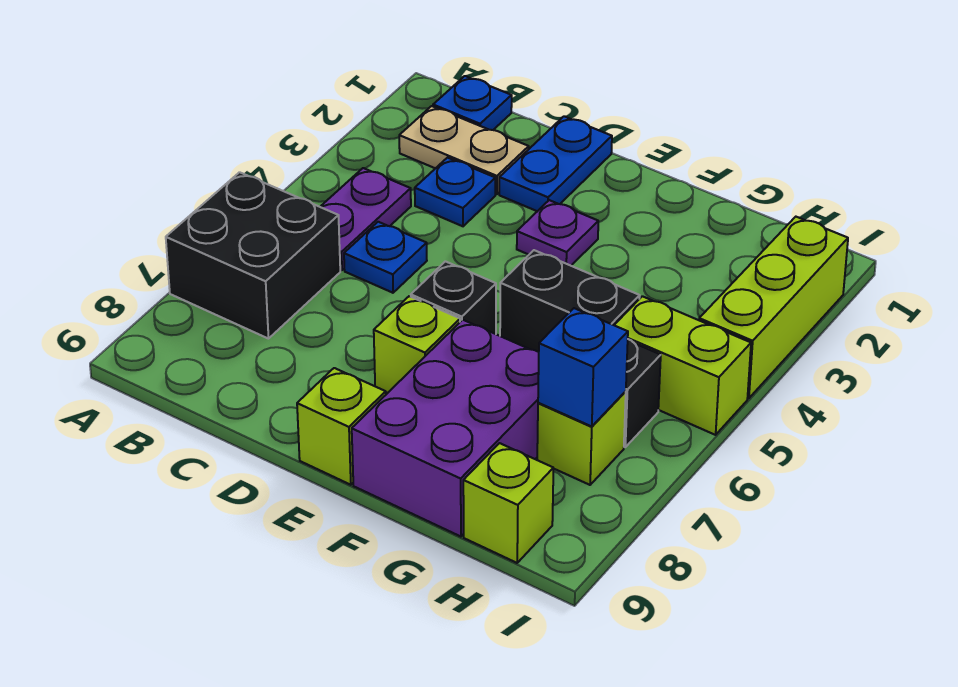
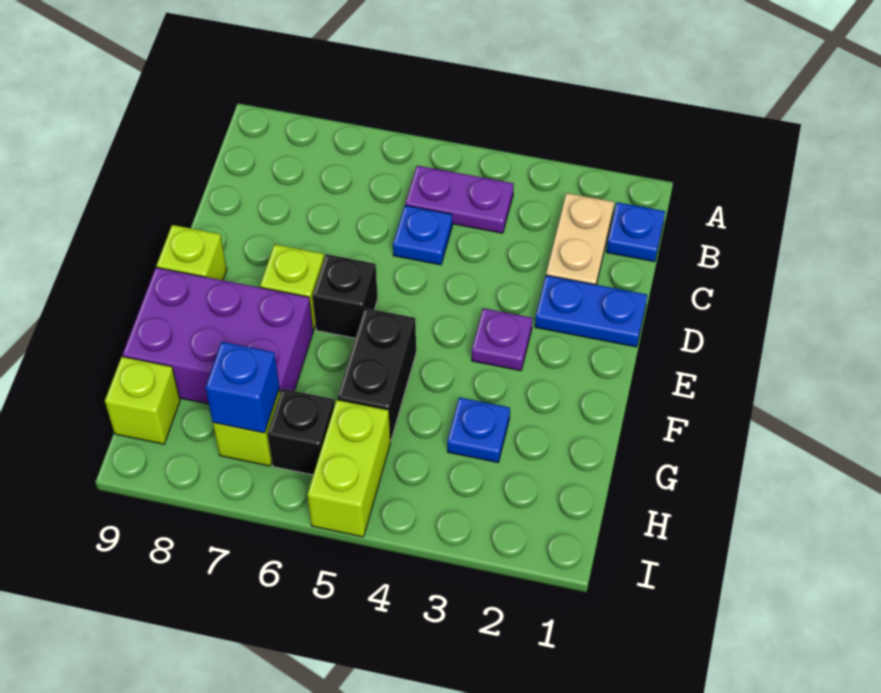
black brick A6:B7 level 1 -> none
blue plate C3 level 1 -> blue plate G3 level 1
lime brick I2:I4 level 1 -> none

